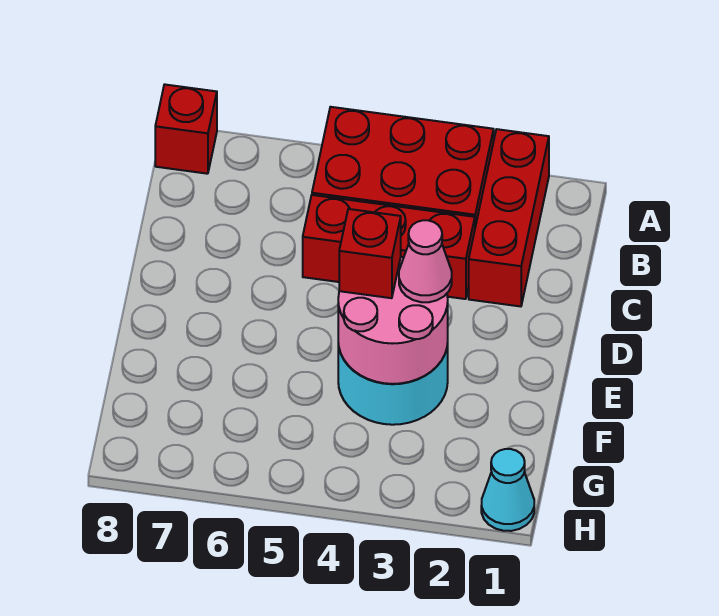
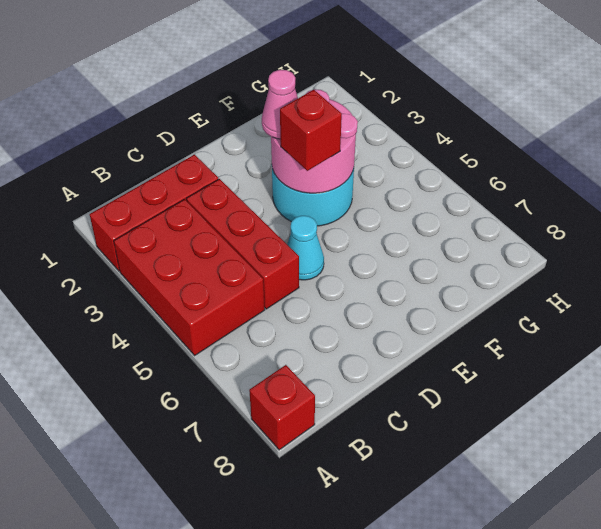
cyan cone H1 level 1 -> cyan cone D5 level 1

